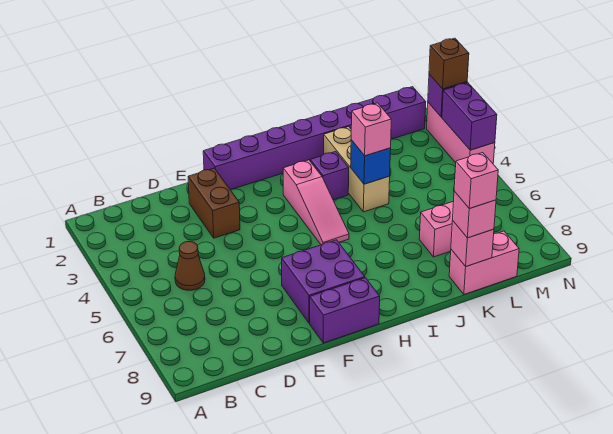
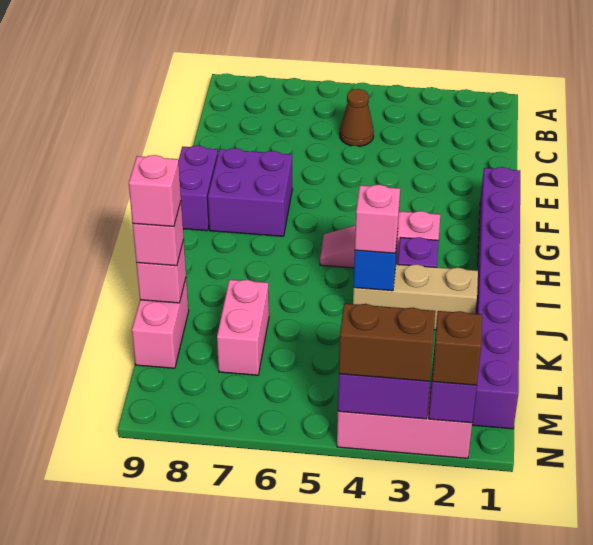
brown brick E2:E3 level 1 -> brown brick N3:N4 level 3

